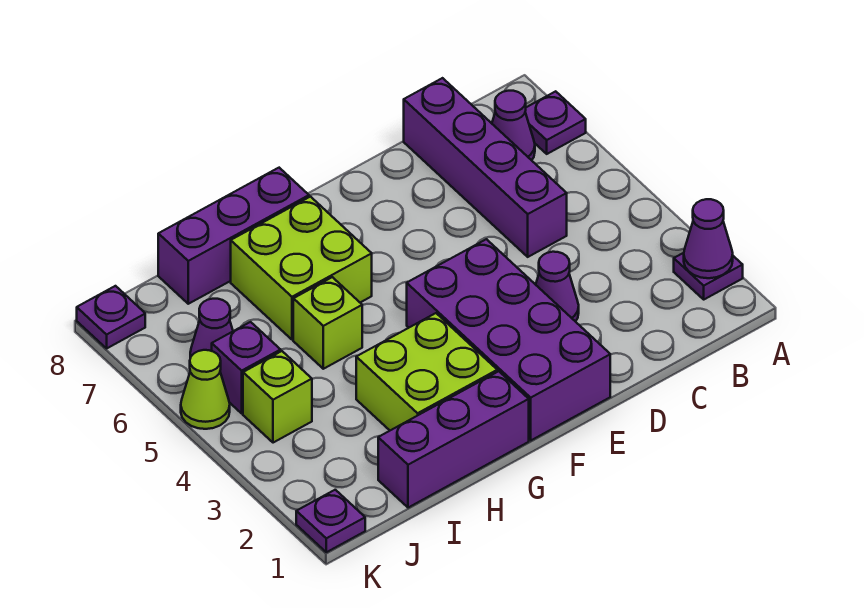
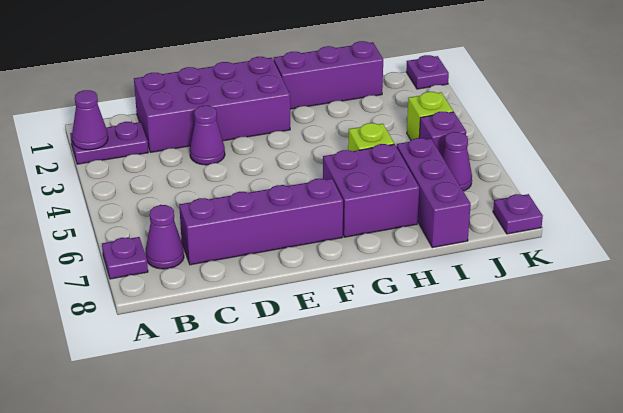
purple plate A2 level 1 -> purple plate A2:B2 level 1
purple brick C5:C8 level 1 -> purple brick C7:F7 level 1
purple brick E1:F4 level 1 -> purple brick C1:F2 level 1
lime brick G2:H3 level 1 -> none
lime brick G6:H7 level 1 -> purple brick G6:H7 level 1
purple brick G8:I8 level 1 -> purple brick I6:I8 level 1
lime cone K5 level 1 -> none

